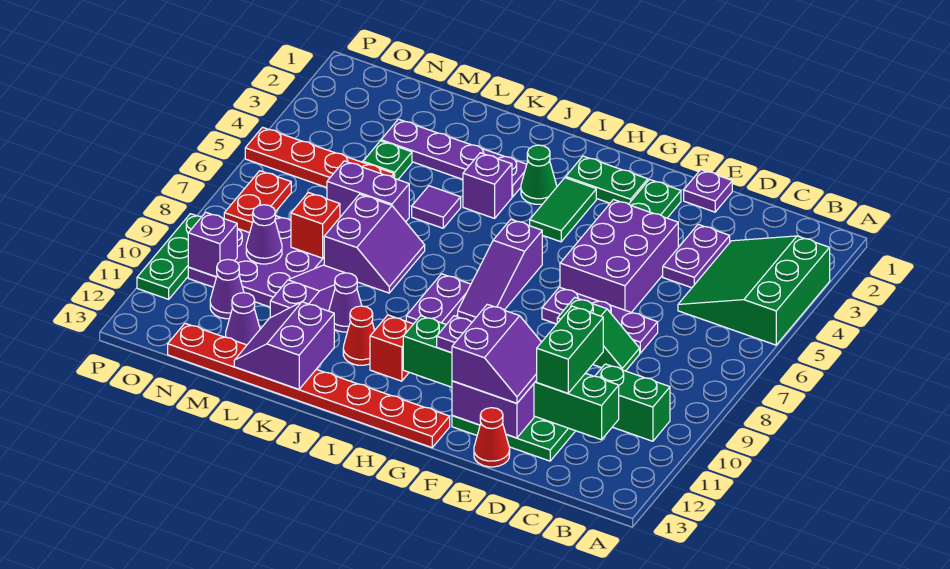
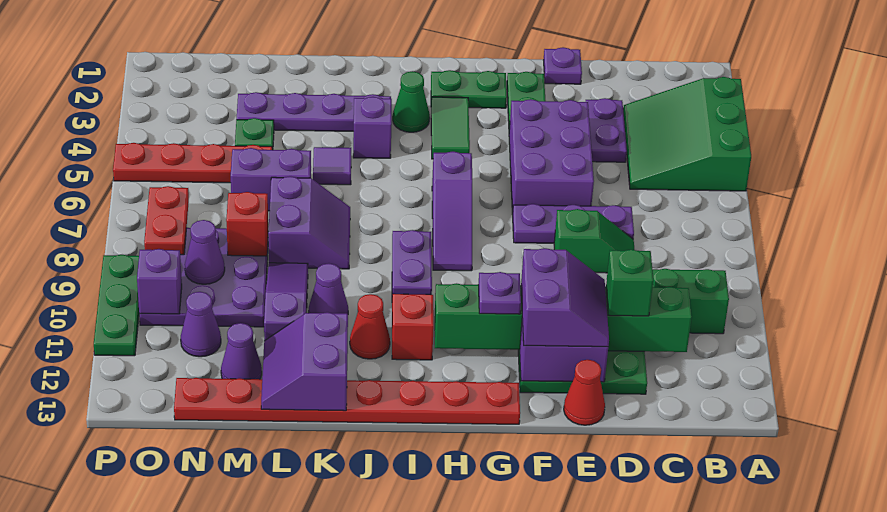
green brick D10:D11 level 3 -> green brick D11 level 3

